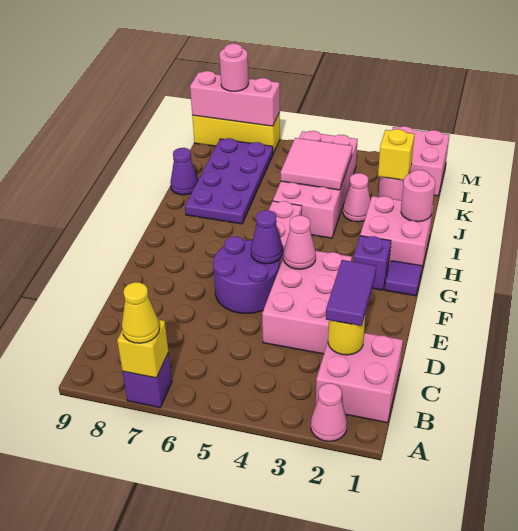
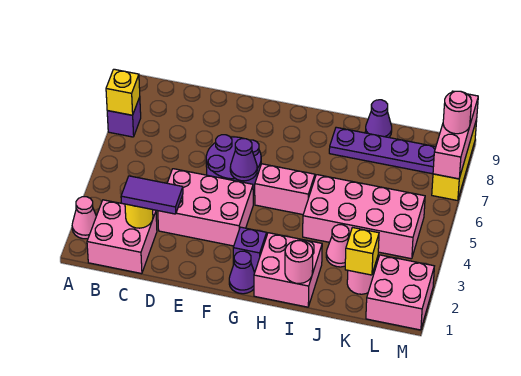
yellow cone A7 level 3 -> none
pink cone F4 level 2 -> none
purple tile G1 level 1 -> purple cone G1 level 1
purple plate I7:L8 level 1 -> purple plate I8:L8 level 1
pink tile J4:K5 level 2 -> none

